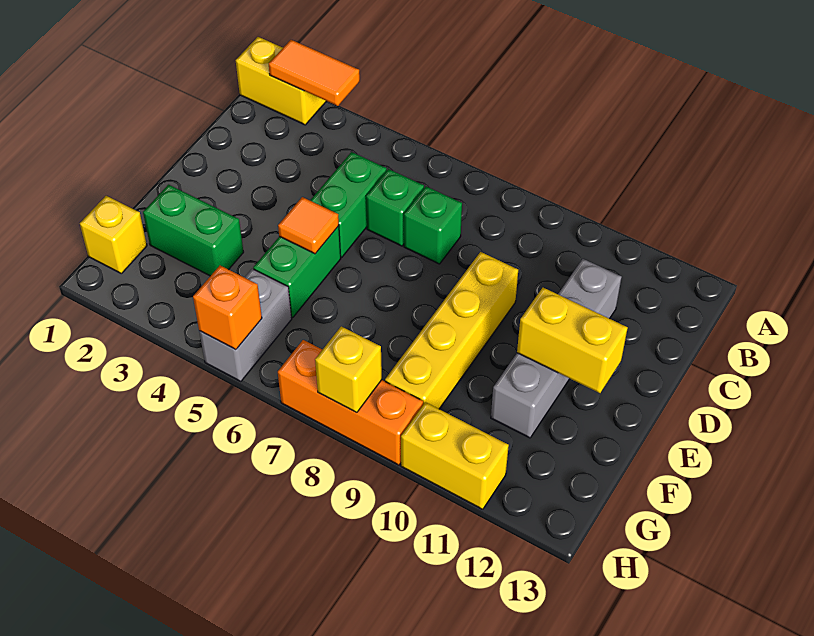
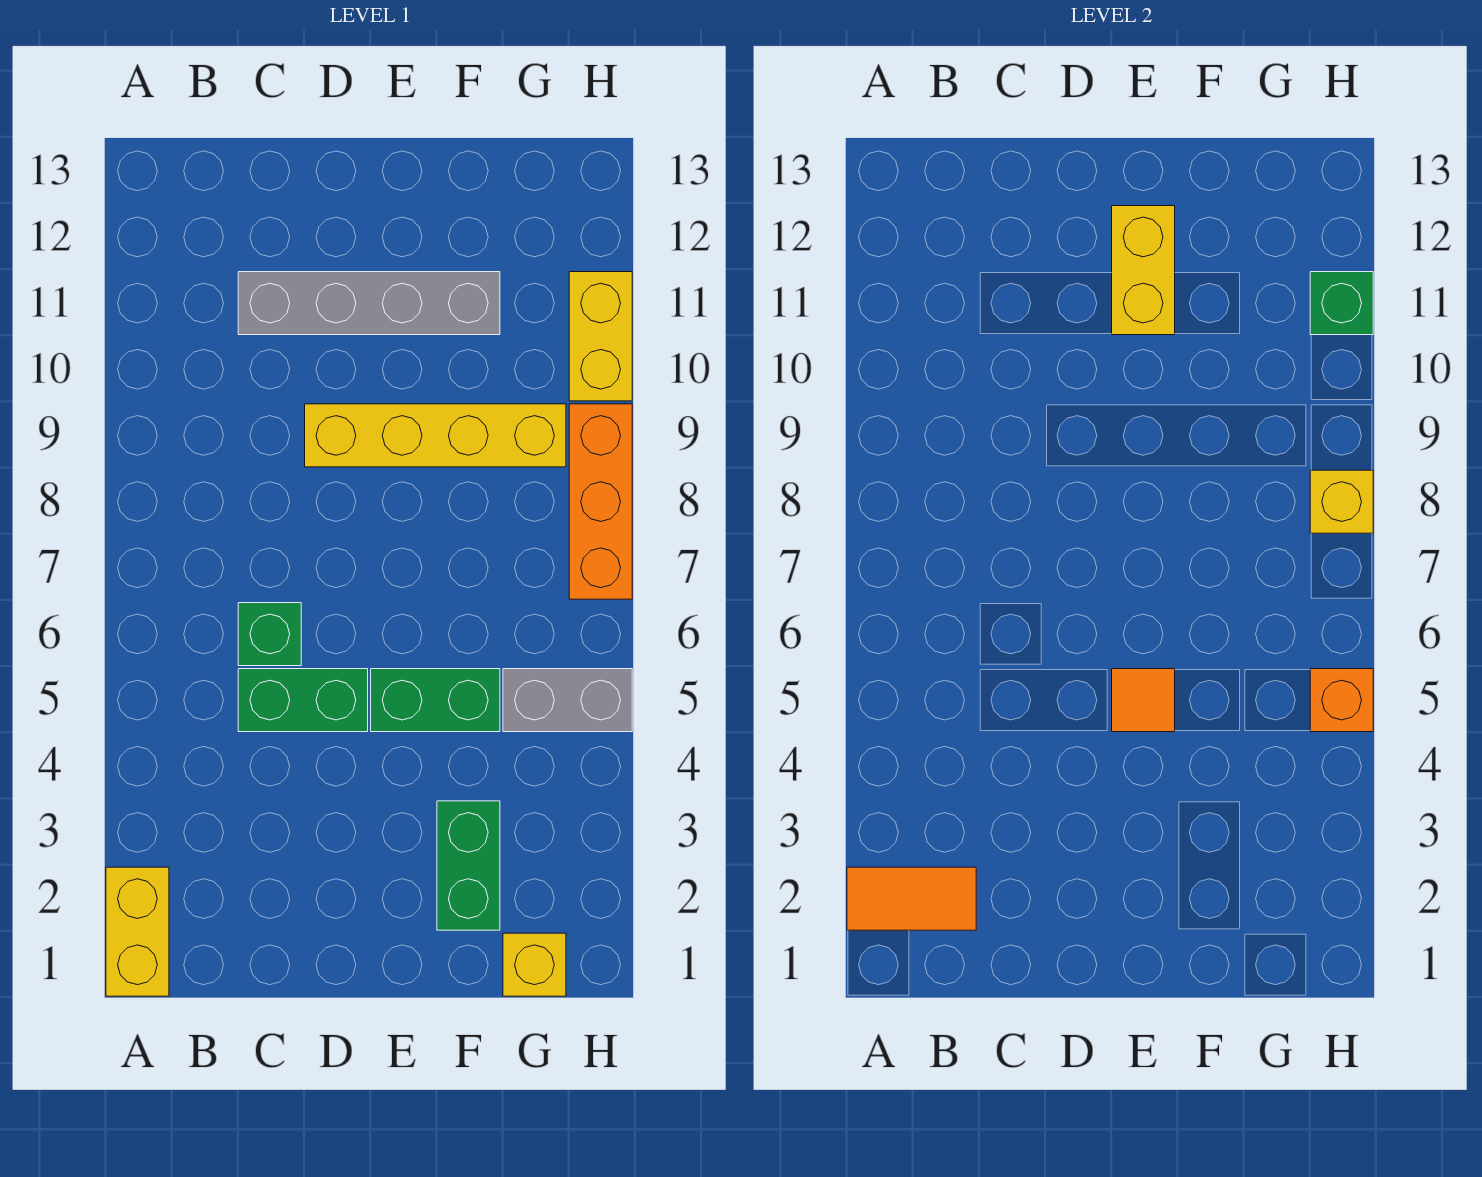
orange tile A2:A3 level 2 -> orange tile A2:B2 level 2
green brick C7 level 1 -> green brick H11 level 2

